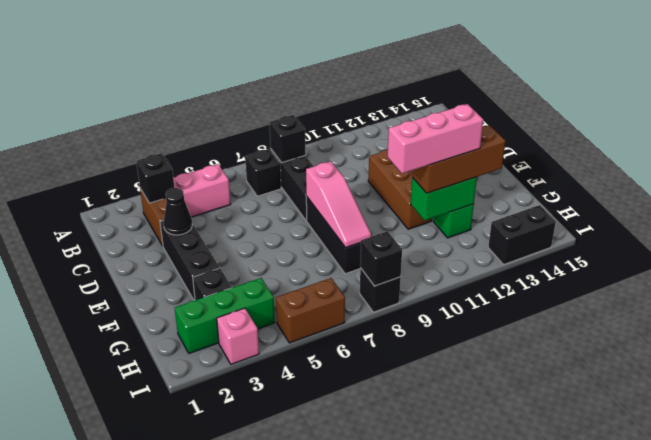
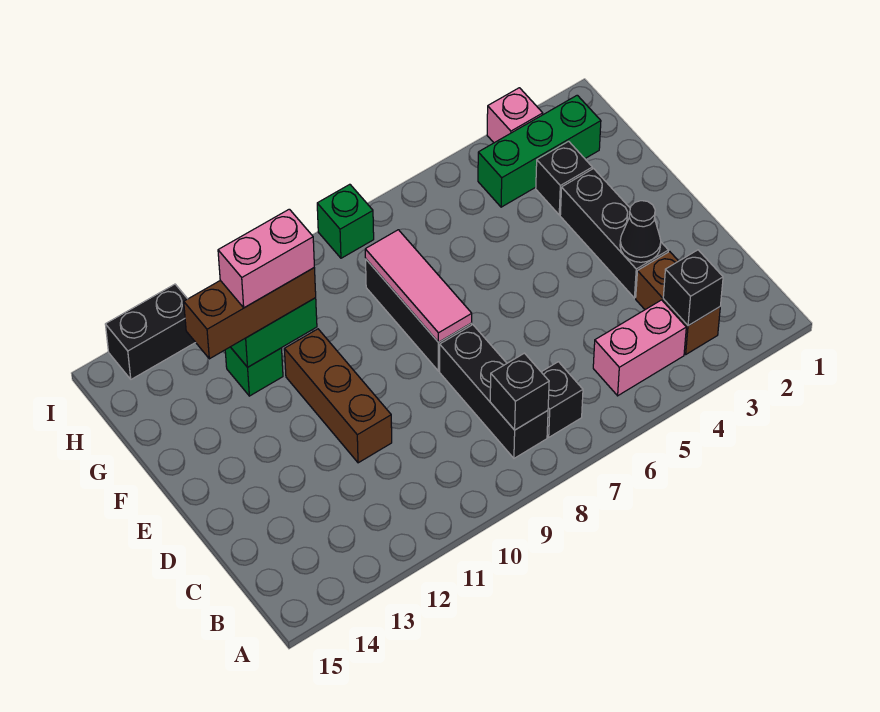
pink slope E8:G8 level 2 top E -> pink tile E8:G8 level 2
pink brick G10:G12 level 4 -> pink brick G11:G12 level 4
brown brick I5:I6 level 1 -> none
black brick I8 level 1 -> green brick I8 level 1
black brick I8 level 2 -> none

